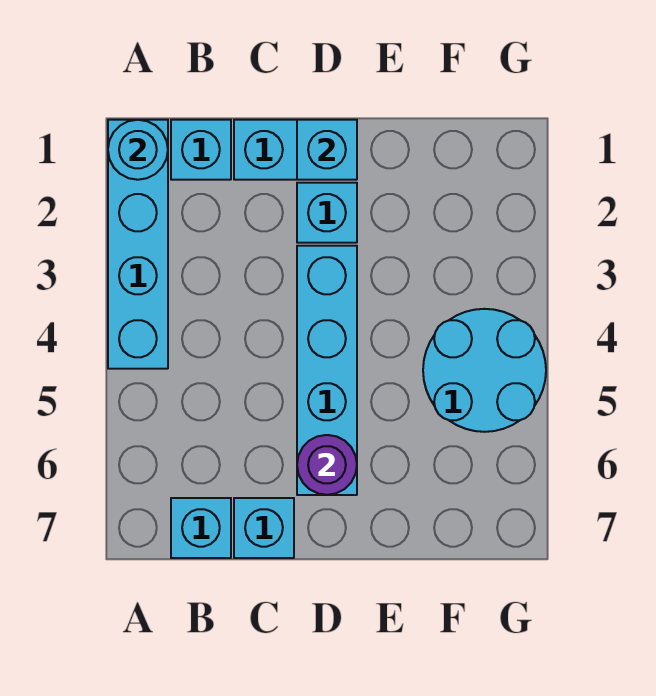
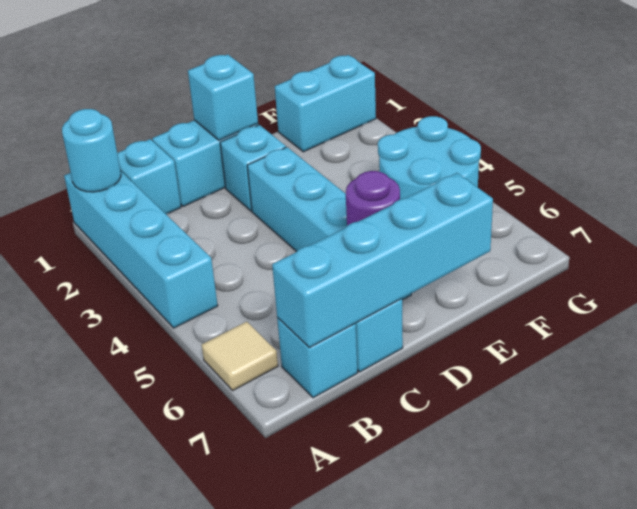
none -> tan tile A6 level 1
none -> cyan brick B7:E7 level 2
none -> cyan brick F1:G1 level 1

